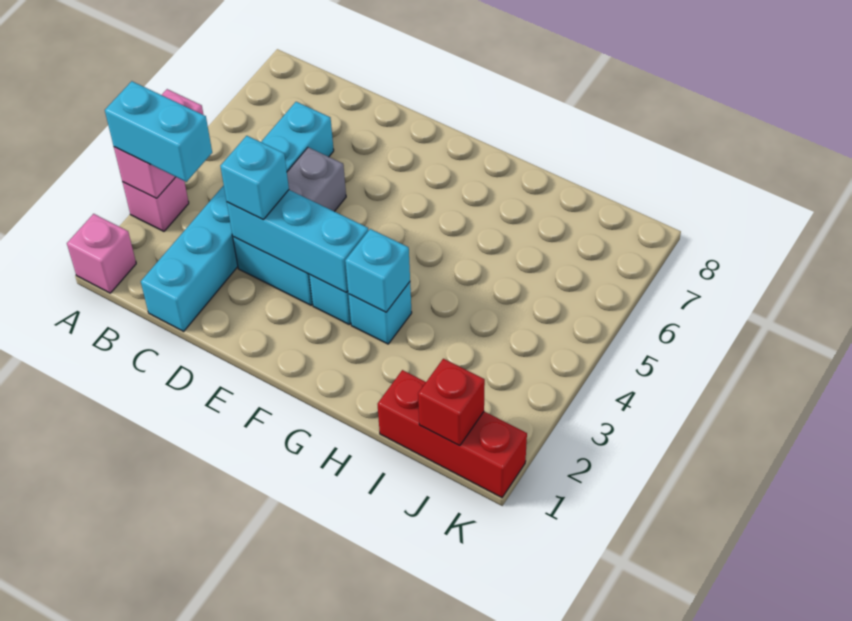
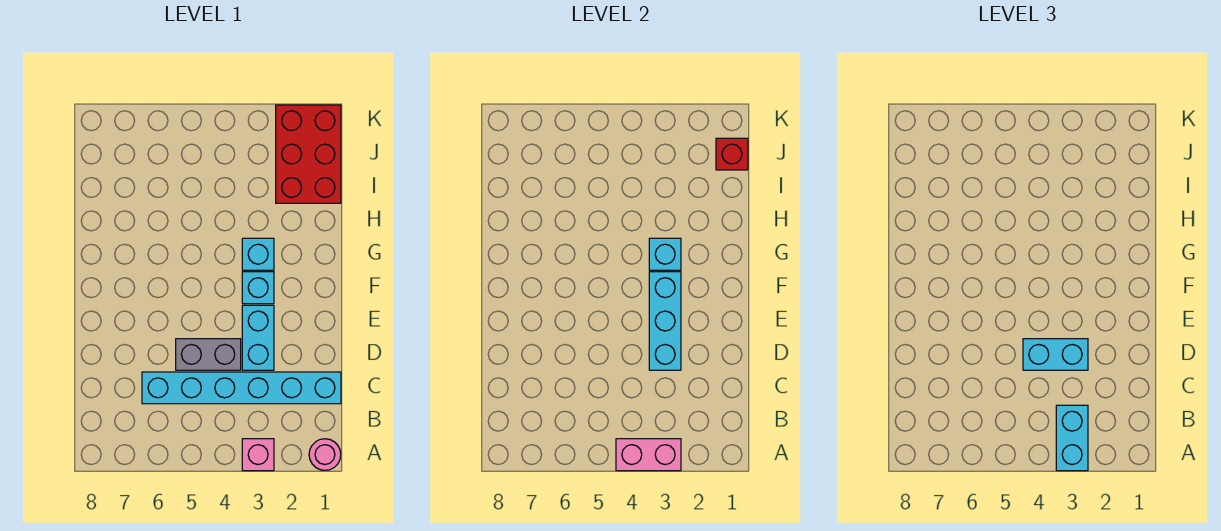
pink brick A1 level 1 -> pink round brick A1 level 1
cyan brick D3 level 3 -> cyan brick D3:D4 level 3
red brick I1:K1 level 1 -> red brick I1:K2 level 1

